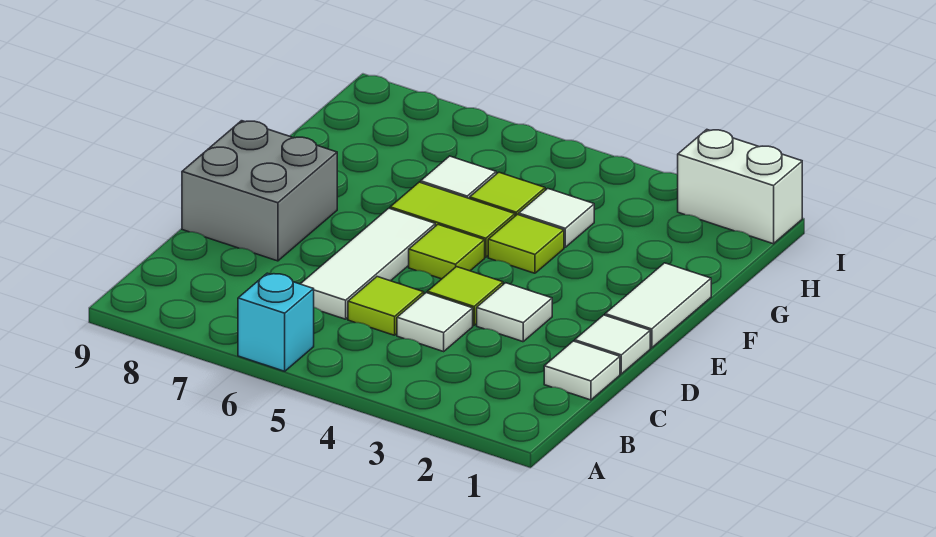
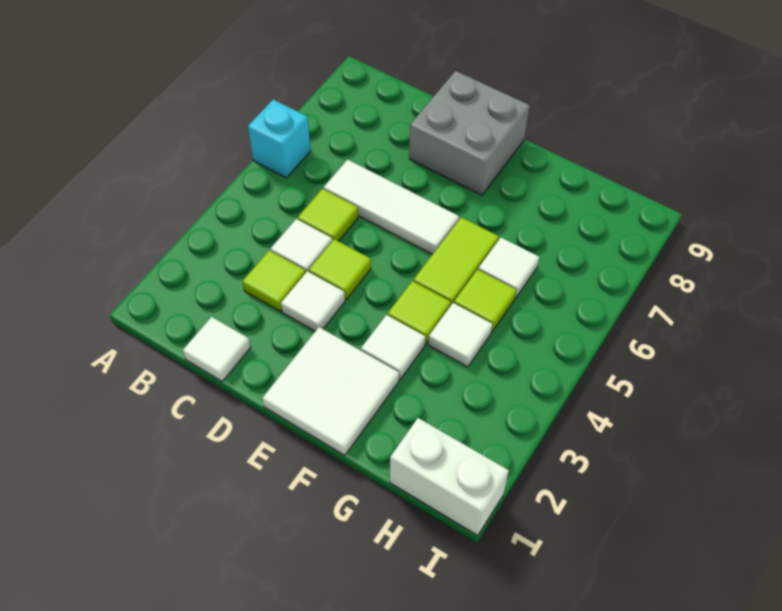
white tile D1 level 1 -> white tile F3 level 1
white tile E1:F1 level 1 -> white tile E1:F2 level 1
lime tile E5 level 1 -> lime tile C3 level 1
white brick I1:I2 level 1 -> white brick H1:I1 level 1

